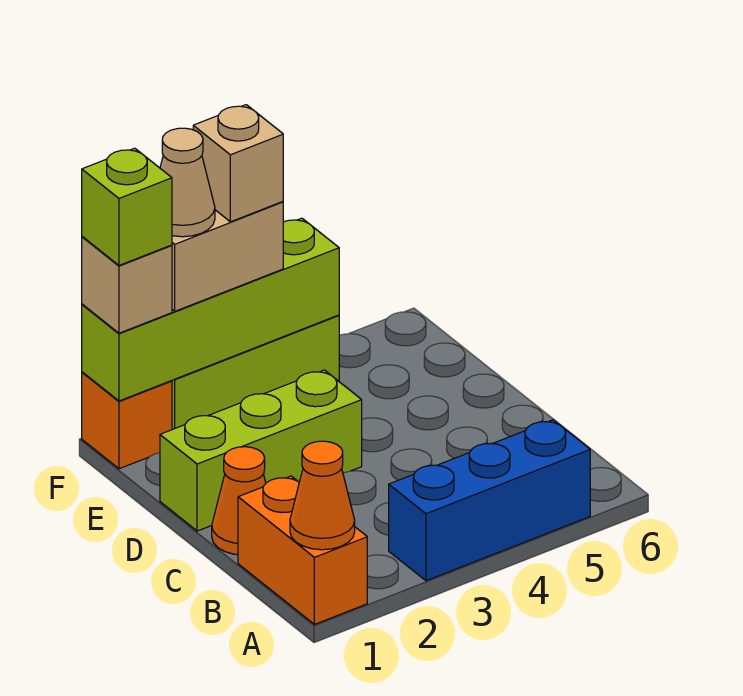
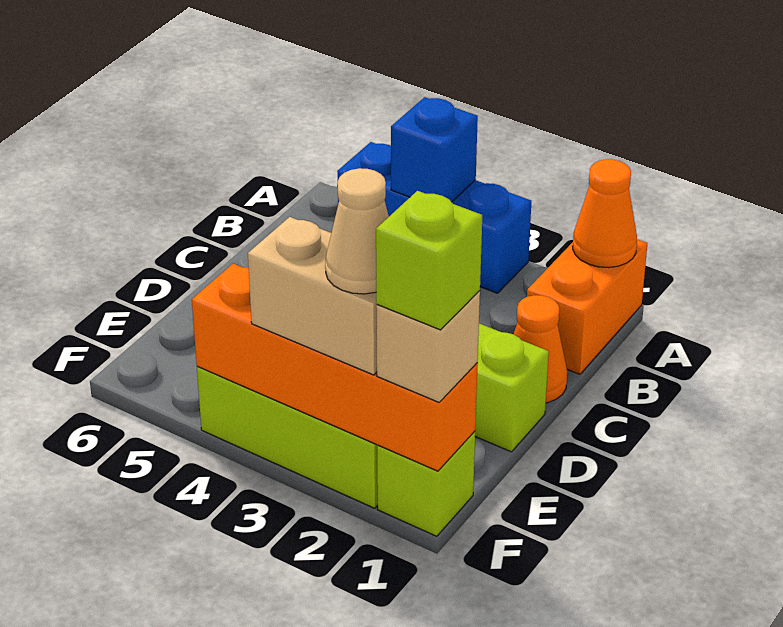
none -> blue brick A4 level 2
orange brick F1 level 1 -> lime brick F1 level 1
lime brick F1:F4 level 2 -> orange brick F1:F4 level 2
tan brick F3 level 4 -> none

